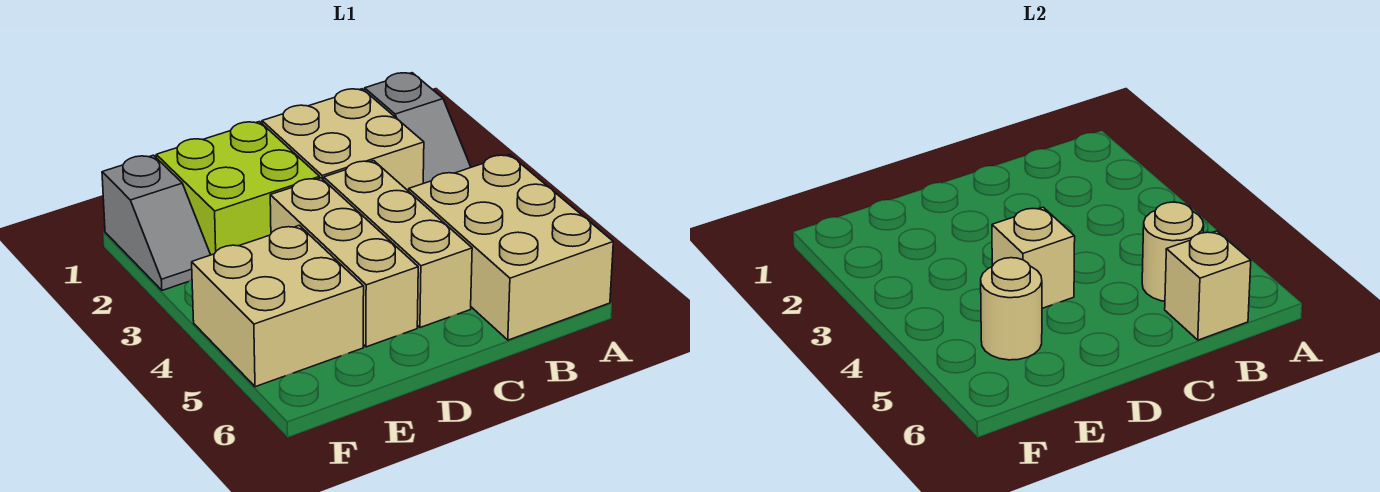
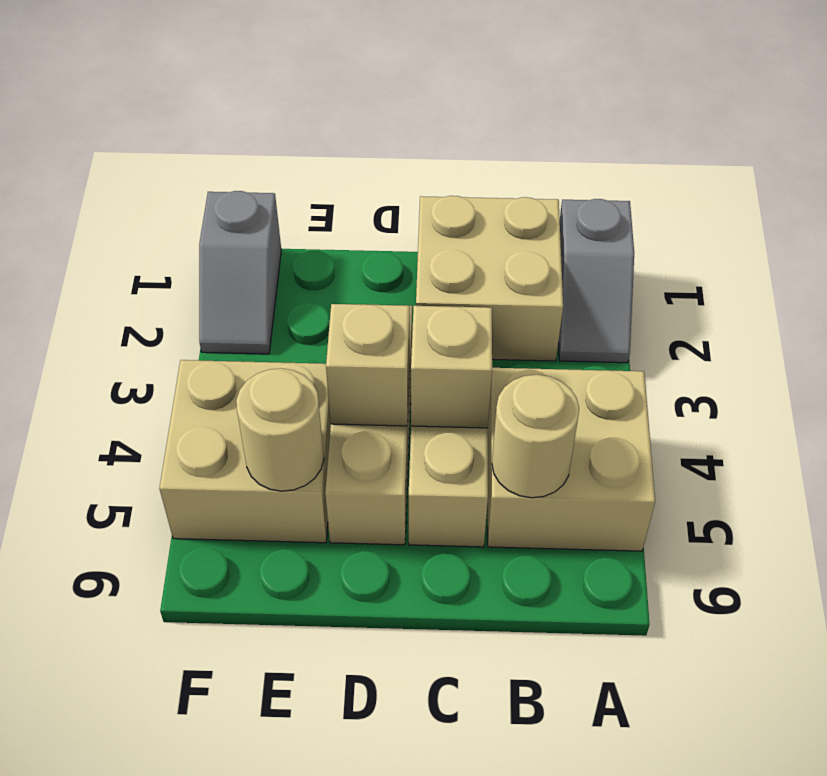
tan brick A4:B6 level 1 -> tan brick A4:B5 level 1
tan brick B6 level 2 -> tan brick C4 level 2
lime brick D1:E2 level 1 -> none

